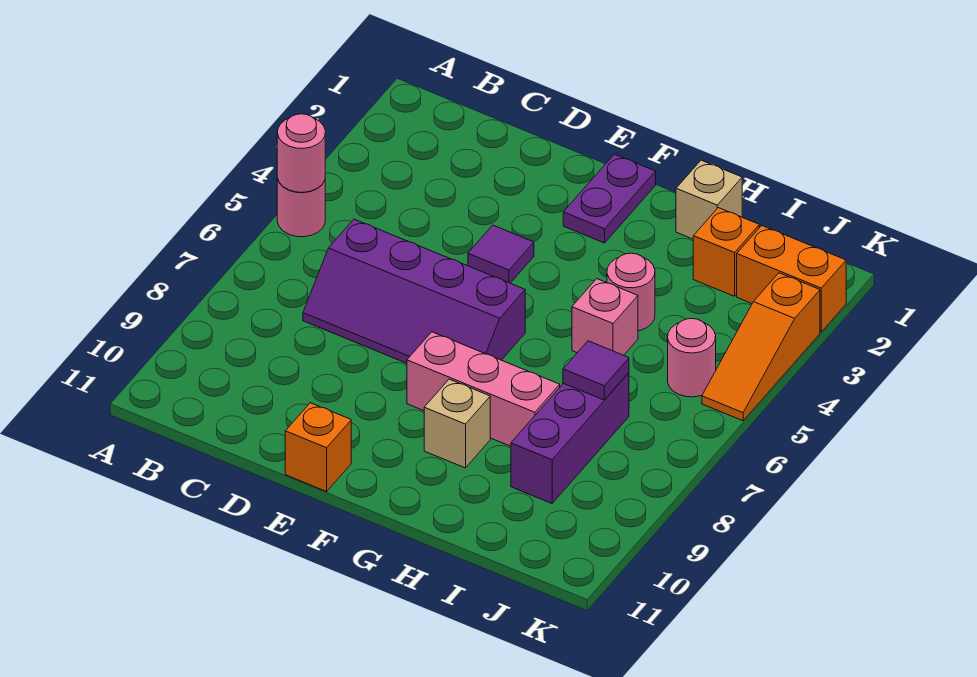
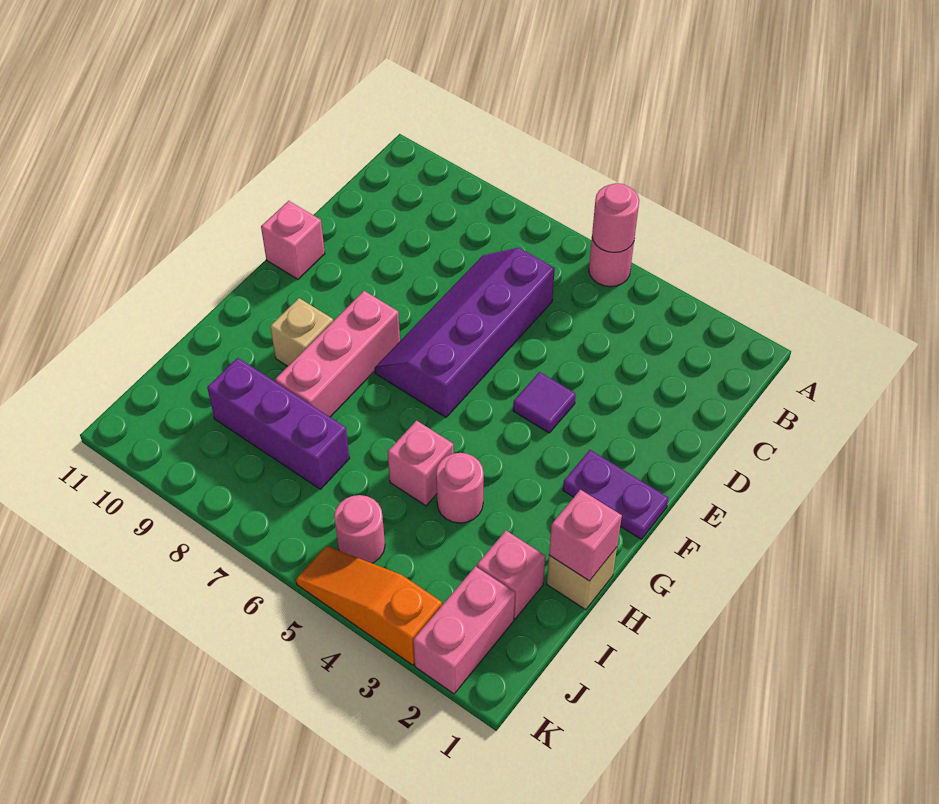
orange brick E11 level 1 -> pink brick E11 level 1
none -> pink brick H1 level 2
orange brick I2 level 1 -> pink brick I2 level 1
purple tile I7 level 2 -> none
orange brick J2:K2 level 1 -> pink brick J2:K2 level 1

